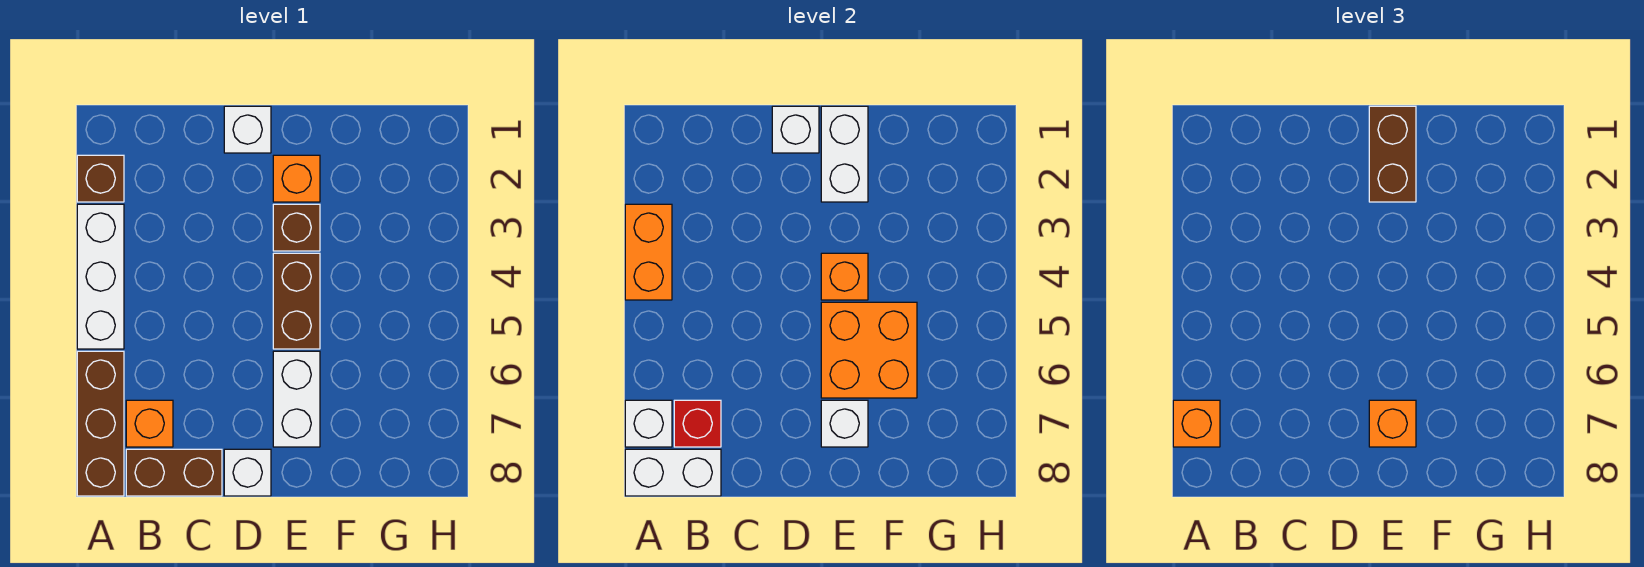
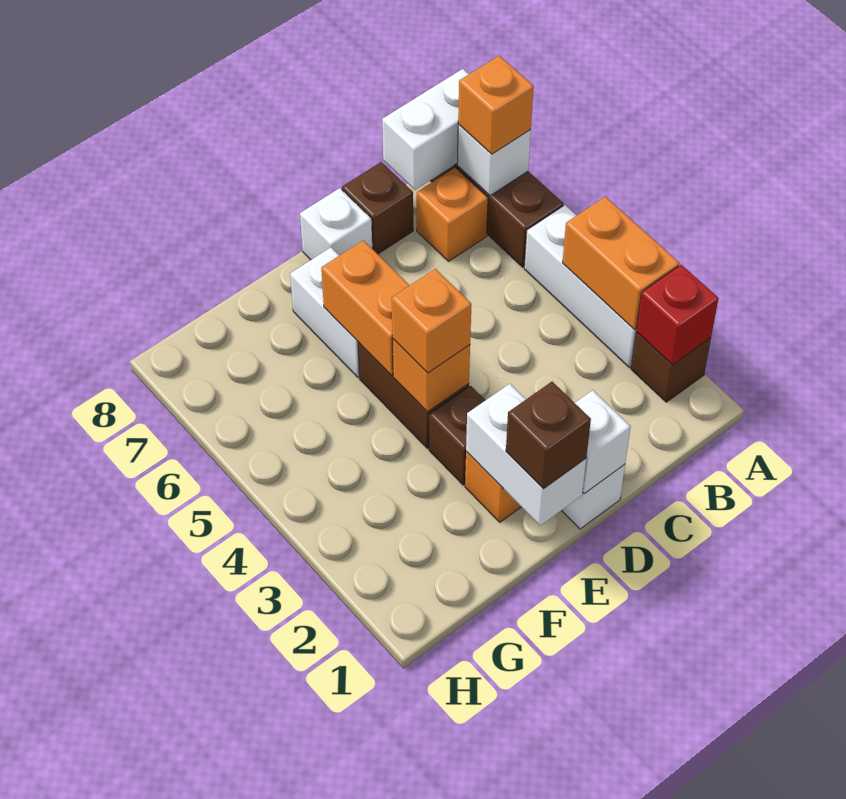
red brick B7 level 2 -> red brick A2 level 2
brown brick B8:C8 level 1 -> brown brick C8 level 1
brown brick E1:E2 level 3 -> brown brick E1 level 3
orange brick E5:F6 level 2 -> orange brick E5:E6 level 2
white brick E7 level 2 -> none
orange brick E7 level 3 -> orange brick E4 level 3

